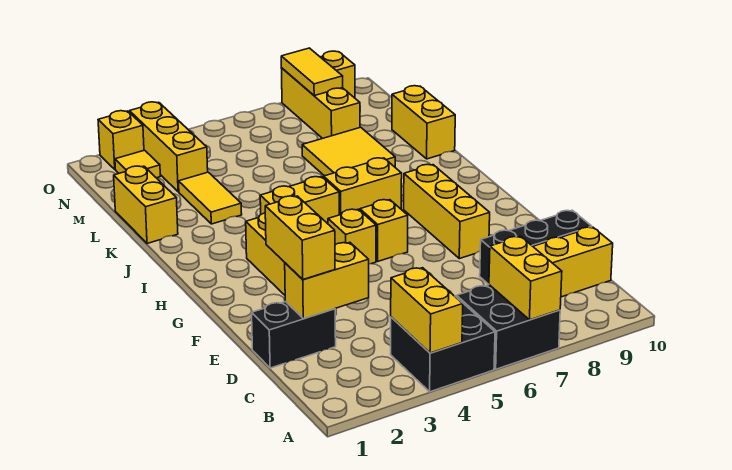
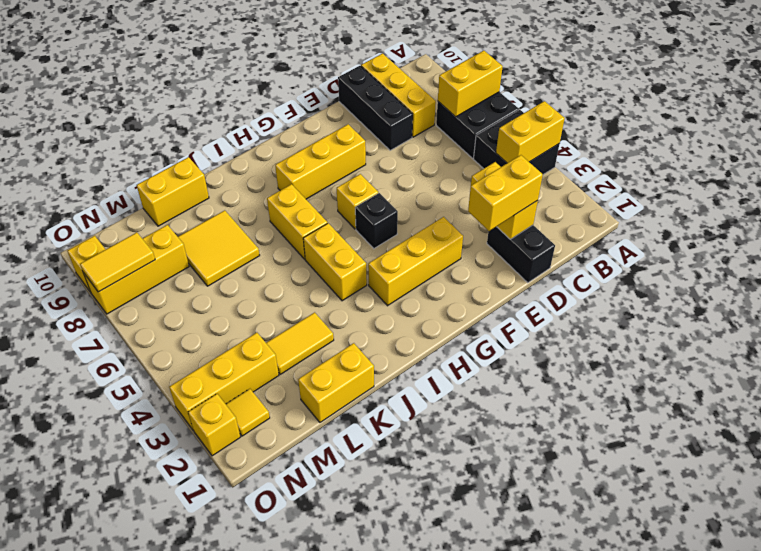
yellow brick G5 level 1 -> black brick G5 level 1

